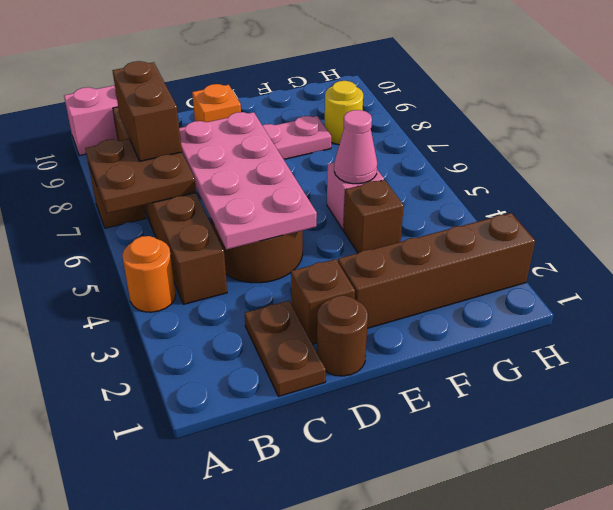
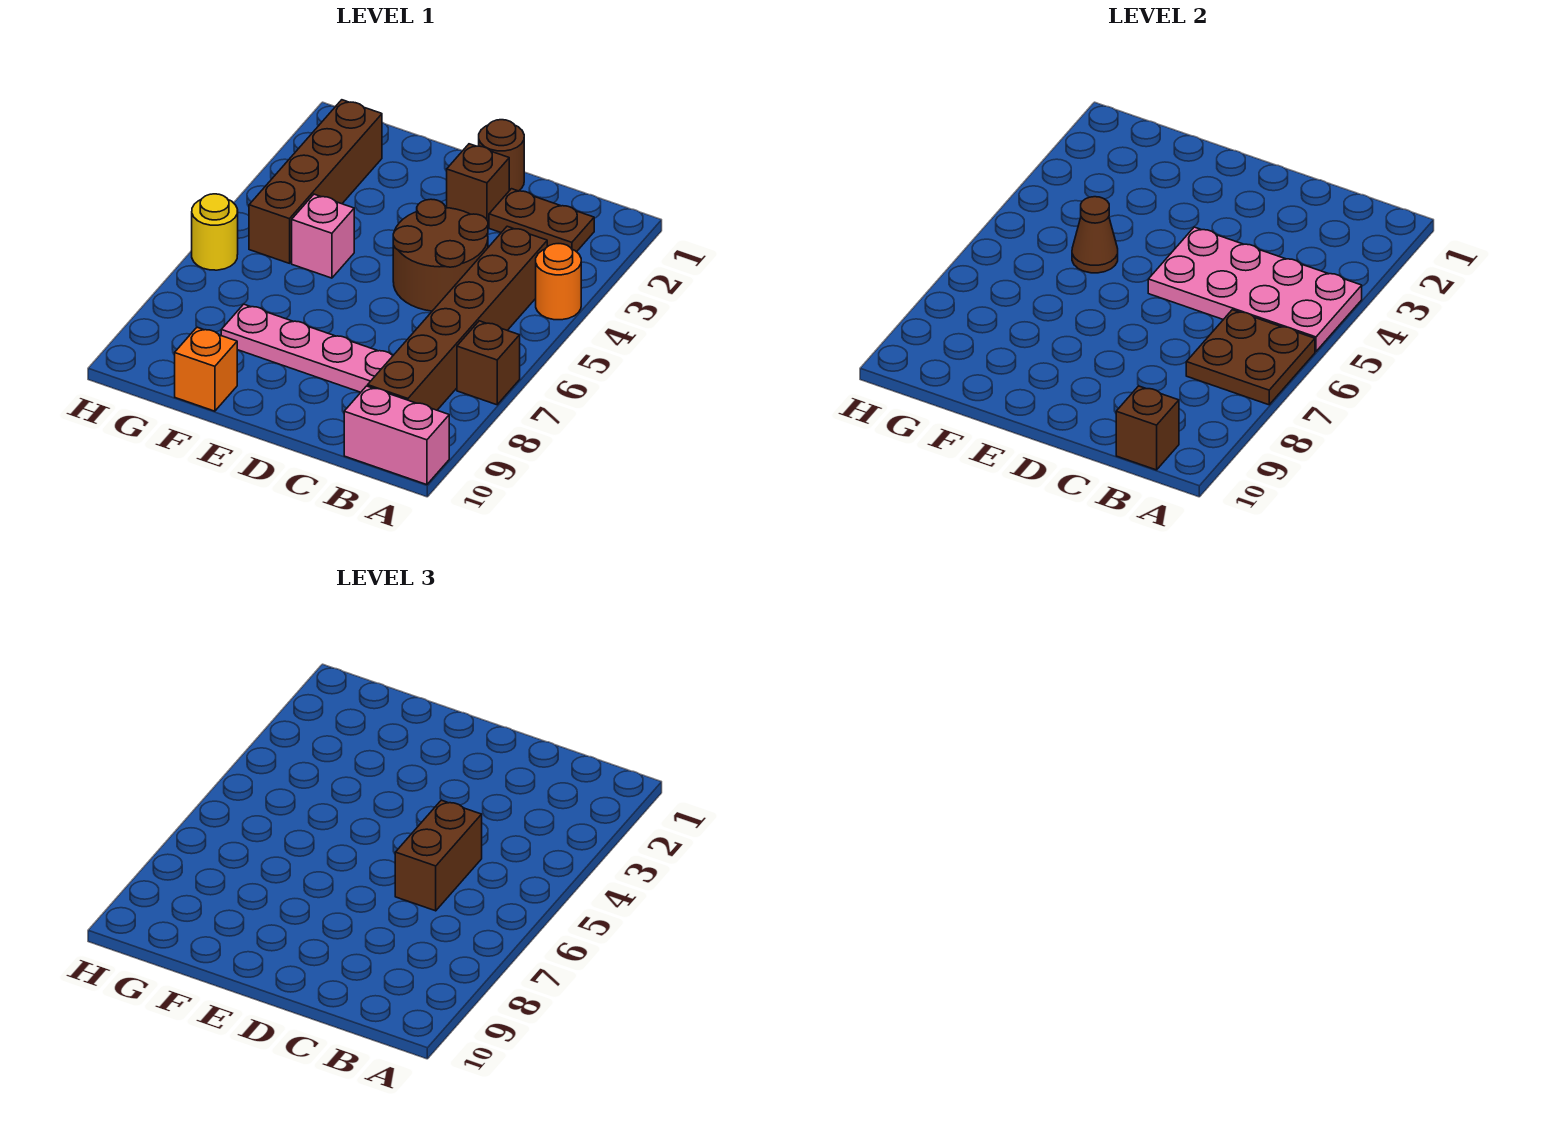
brown brick B7:B8 level 3 -> brown brick C5:C6 level 3
brown plate C1:C2 level 1 -> brown plate B2:C2 level 1
pink plate C4:D7 level 2 -> pink plate A4:D5 level 2
orange brick D9 level 1 -> orange brick F10 level 1
brown brick E2:H2 level 1 -> brown brick G2:G5 level 1
brown brick F4 level 1 -> brown brick B10 level 2
pink cone F5 level 2 -> brown cone F5 level 2
yellow round brick G8 level 1 -> yellow round brick H6 level 1

